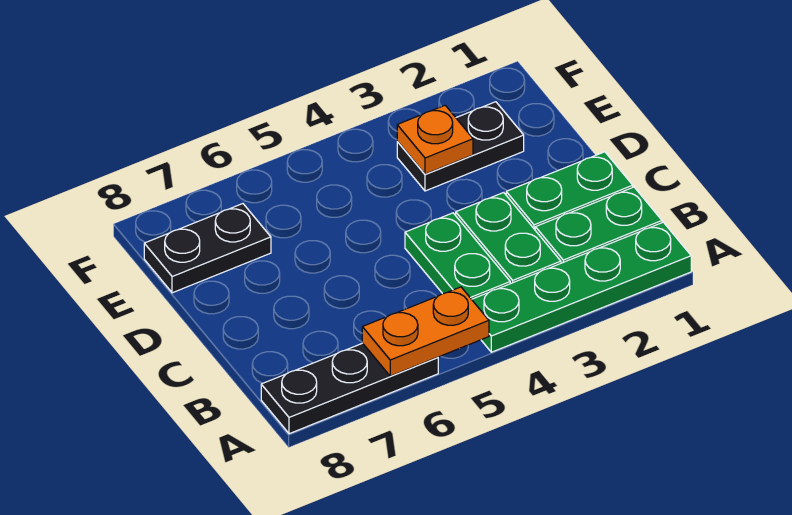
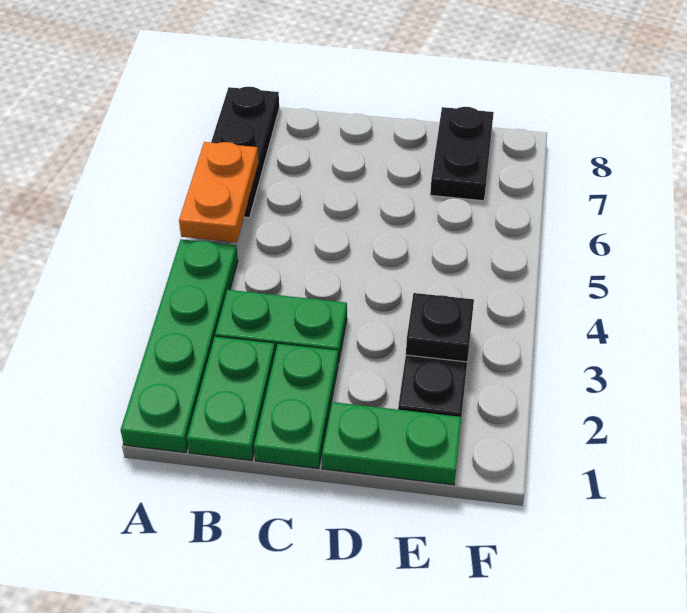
green plate B4:C4 level 1 -> green plate D1:E1 level 1
orange plate E3 level 2 -> black plate E3 level 2

